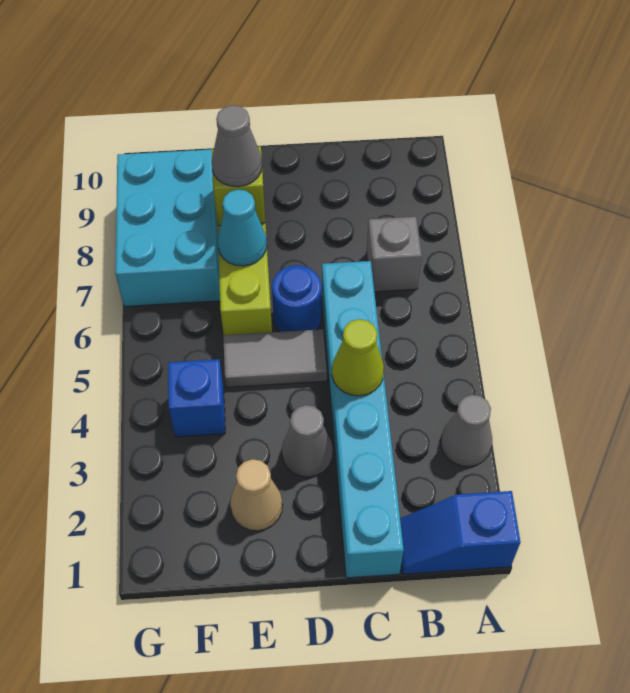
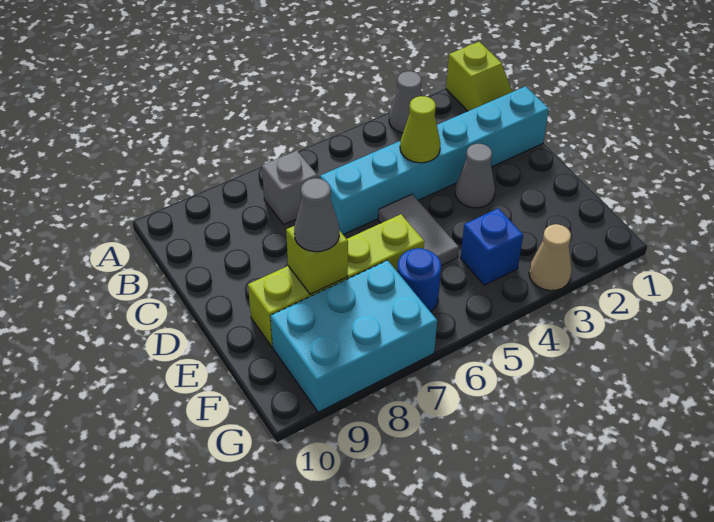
blue slope A1:B1 level 1 top A -> lime slope A1:B1 level 1 top A
blue round brick D6 level 1 -> blue round brick F6 level 1
tan cone E2 level 1 -> tan cone G3 level 1
cyan cone E7 level 2 -> none

